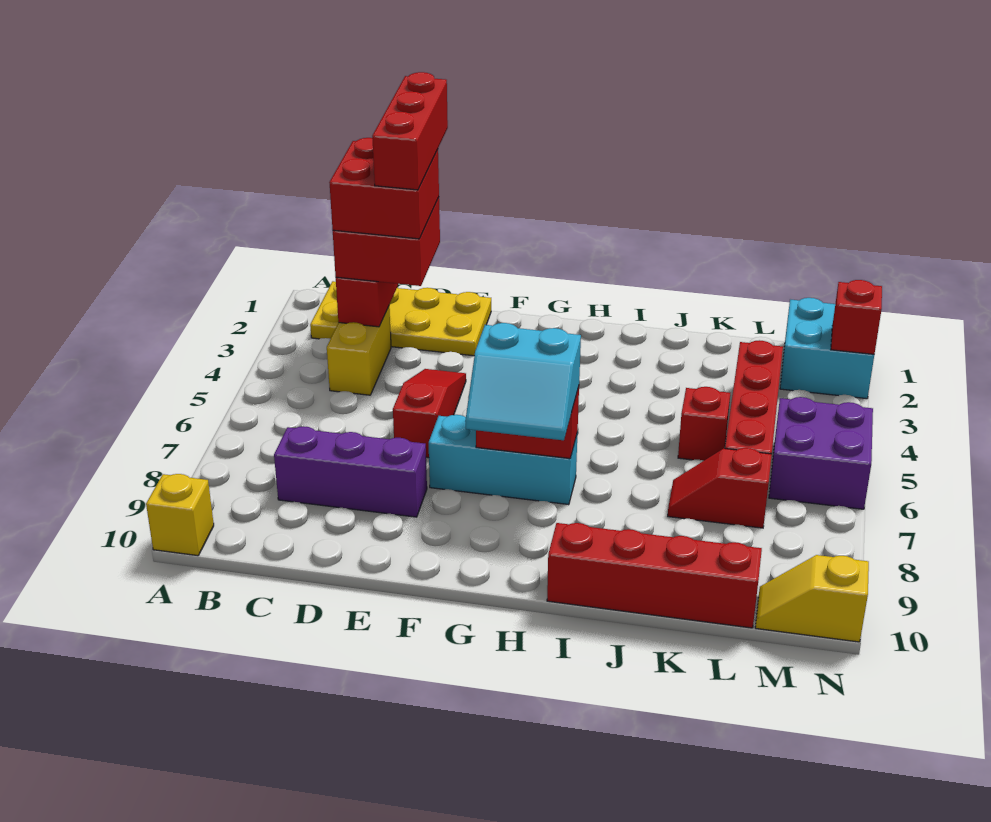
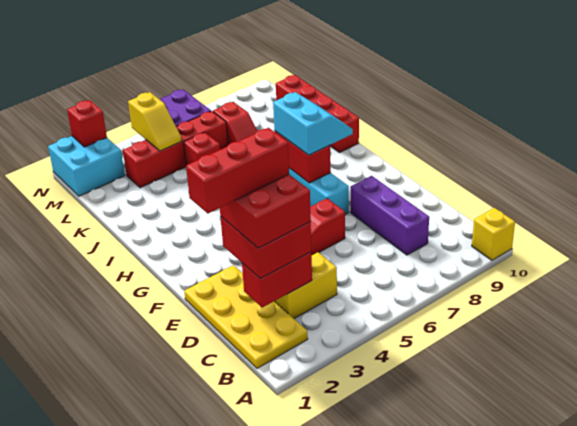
yellow slope M10:N10 level 1 top N -> yellow slope L4:M4 level 2 top M

